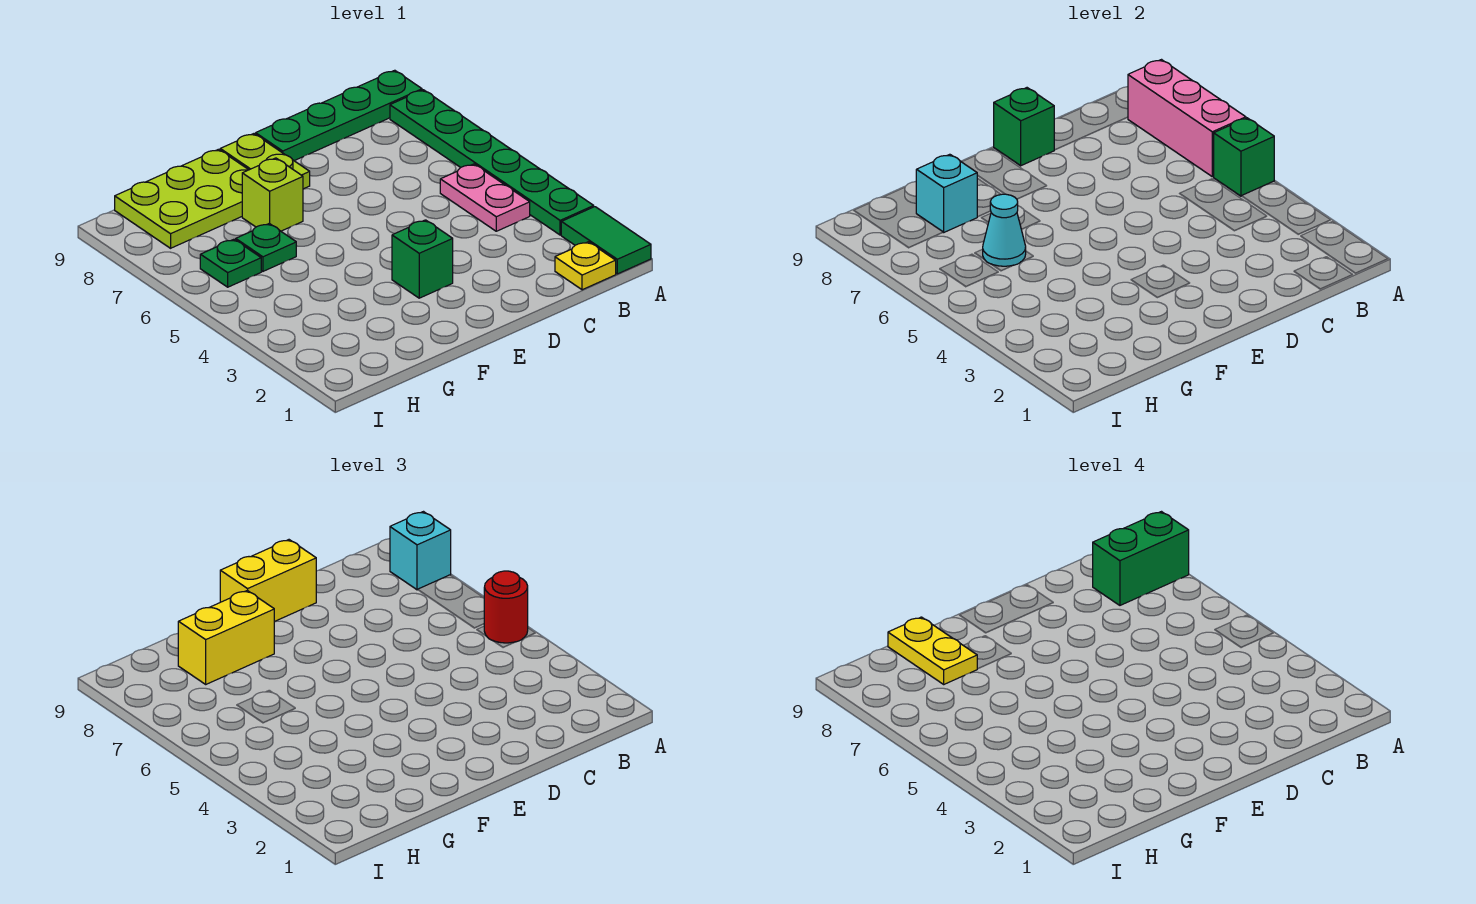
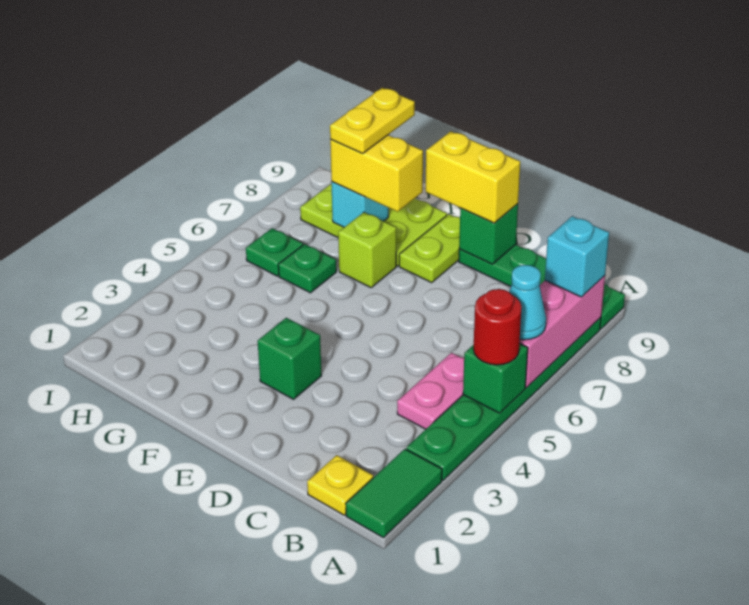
green brick A8:B8 level 4 -> none
cyan cone G6 level 2 -> cyan cone A6 level 3

